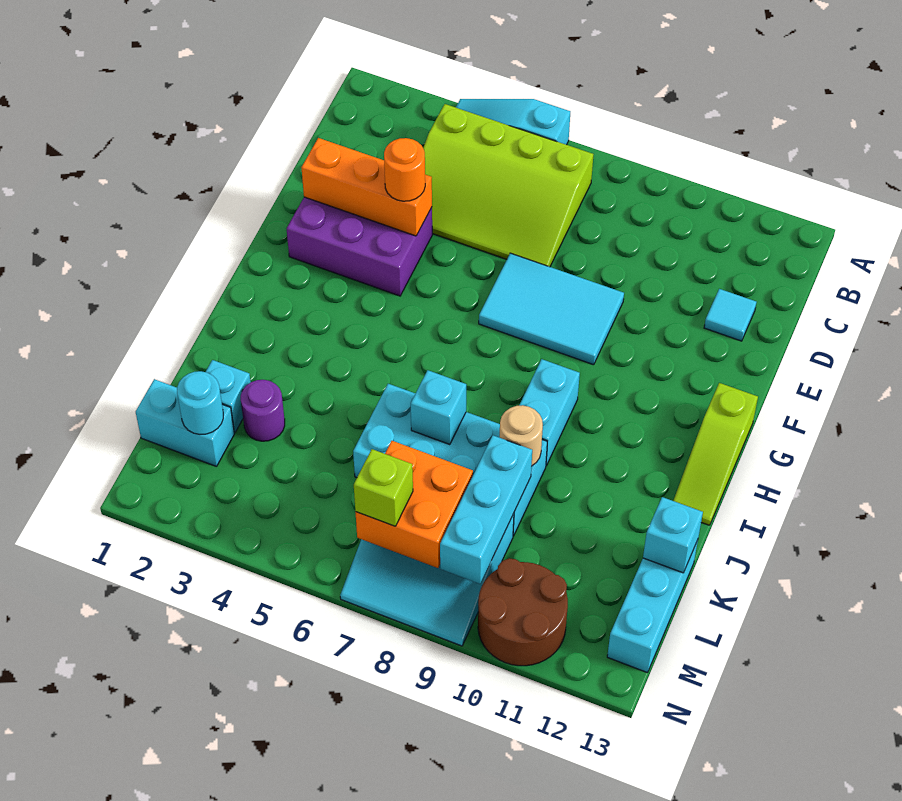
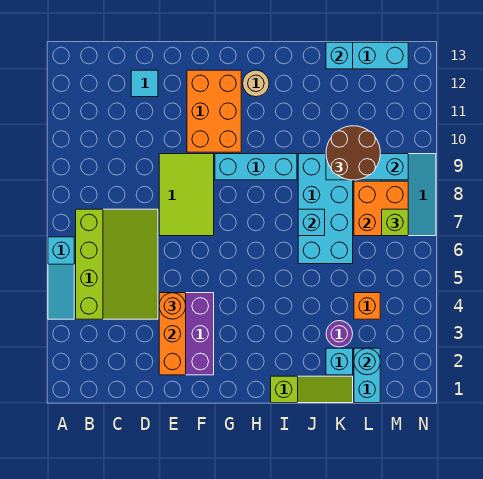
cyan tile E7:F9 level 1 -> lime tile E7:F9 level 1
none -> orange brick F10:G12 level 1
lime slope G13:I13 level 1 top G -> lime slope I1:K1 level 1 top I
cyan brick H9:I9 level 1 -> cyan brick G9:I9 level 1
tan round brick J9 level 2 -> tan round brick H12 level 1
none -> orange brick L4 level 1
brown round brick M10:N11 level 1 -> brown round brick K9:L10 level 3

